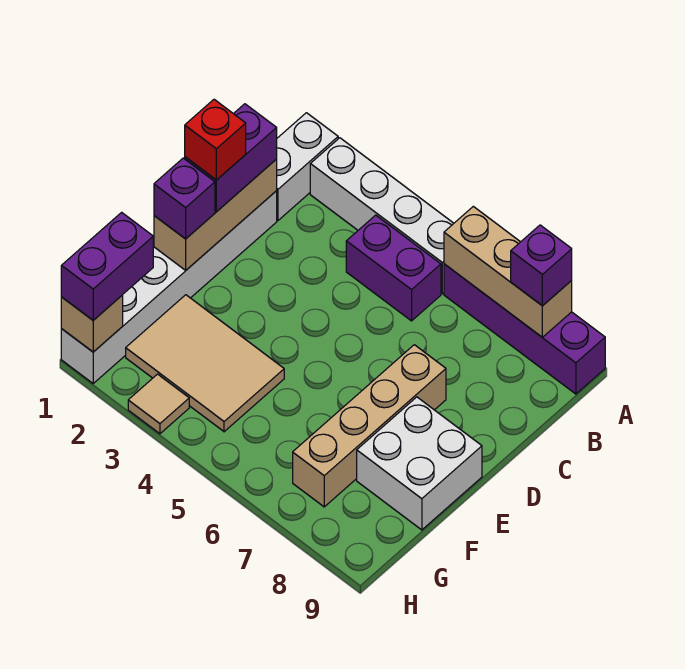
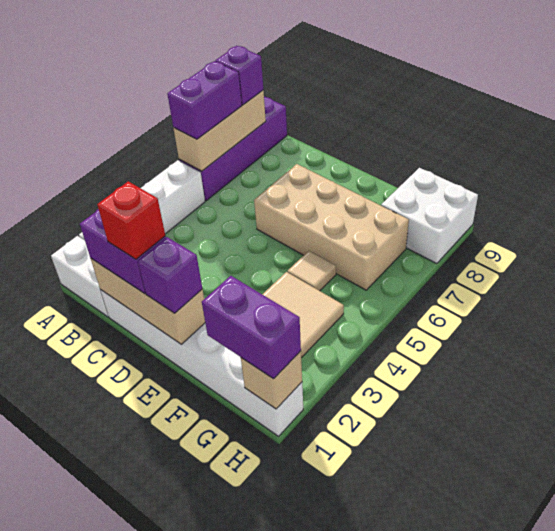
purple brick B4:B5 level 1 -> purple brick A6:A7 level 3
tan brick D7:G7 level 1 -> tan brick D6:G7 level 1
white brick E8:F9 level 1 -> white brick G8:H9 level 1
tan tile H3 level 1 -> tan tile F5 level 1

